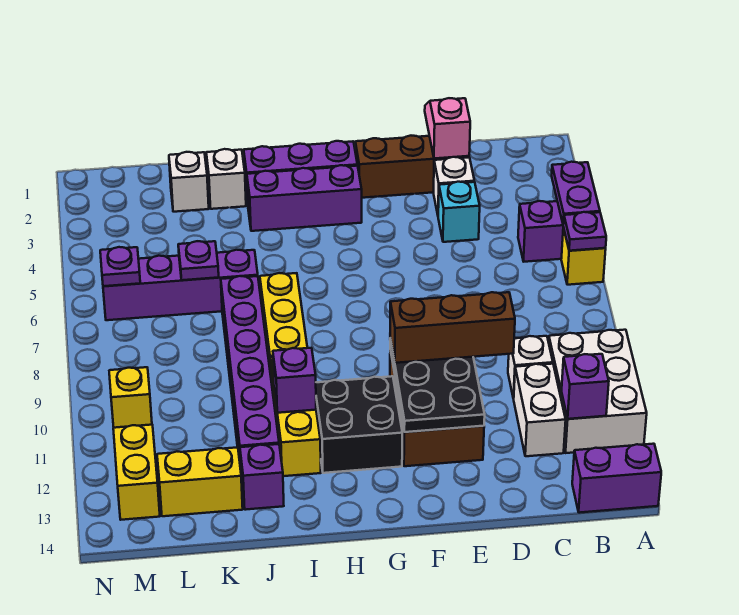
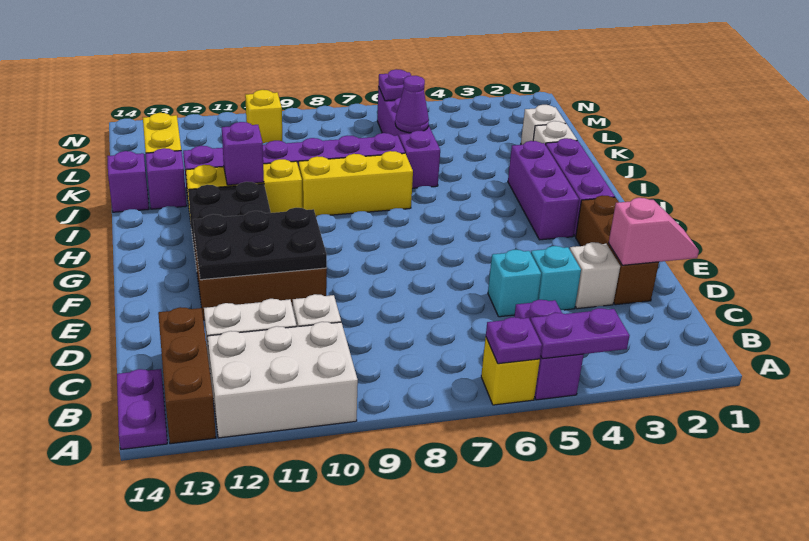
purple brick A14:B14 level 1 -> purple plate A14:B14 level 1
purple brick B12 level 2 -> purple brick J14 level 1
none -> cyan brick D5 level 1
brown brick D10:F10 level 3 -> brown brick A13:C13 level 1
purple plate K6 level 2 -> purple cone K6 level 2
yellow brick M12:M13 level 1 -> none

